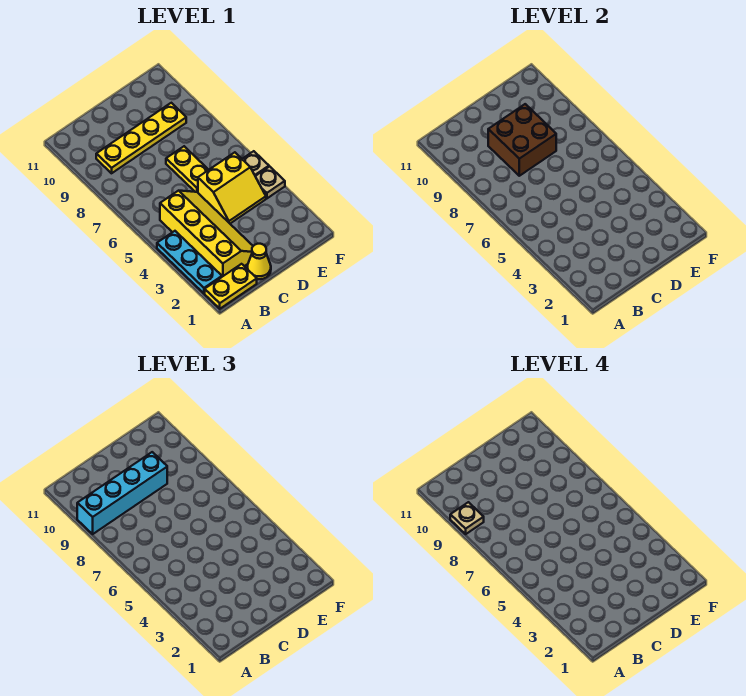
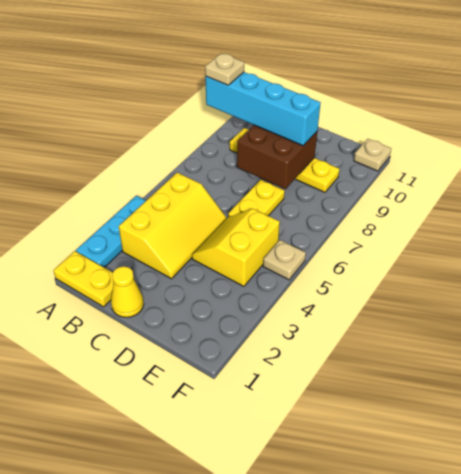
yellow slope B2:C5 level 1 top B -> yellow slope B3:C5 level 1 top B
yellow slope D4:E5 level 1 top 5 -> yellow slope D4:E5 level 1 top E
tan plate F4 level 1 -> tan plate F11 level 1

